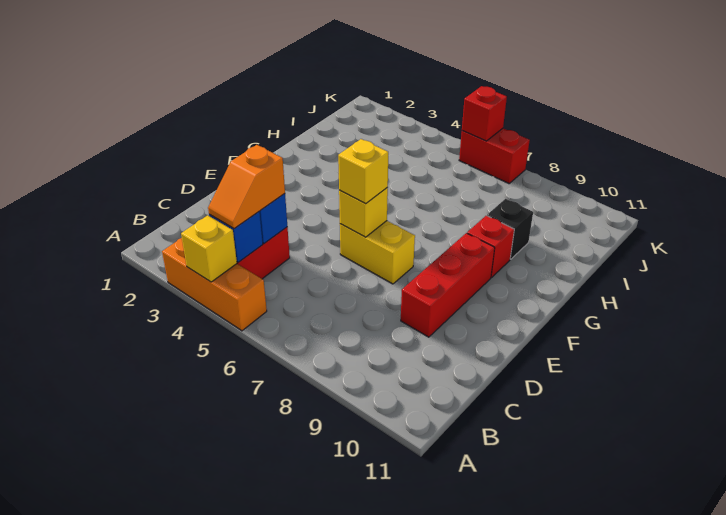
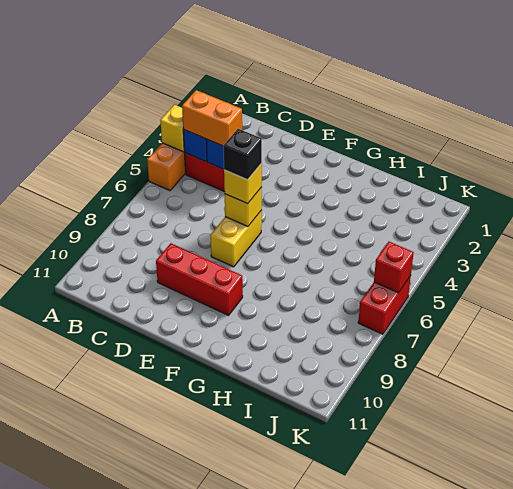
orange slope B4:C4 level 3 top C -> orange brick B4:C4 level 3
red brick G9 level 1 -> none
black brick H9 level 1 -> black brick E6 level 4

